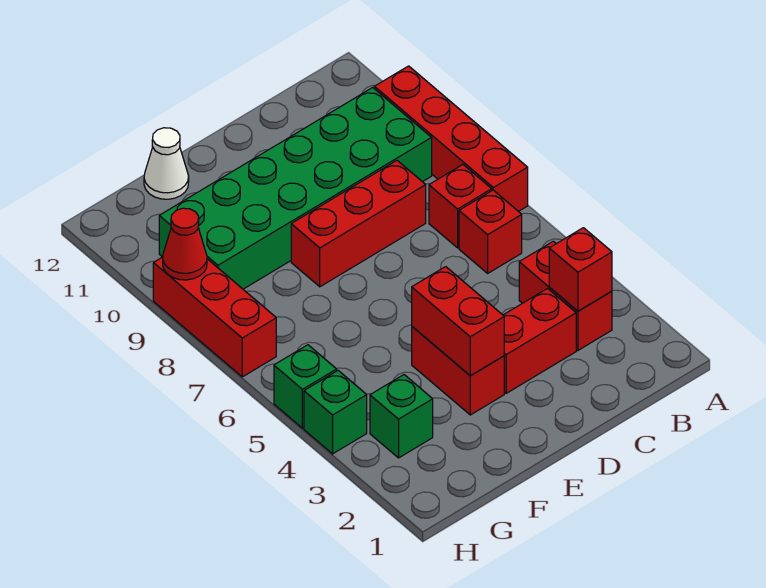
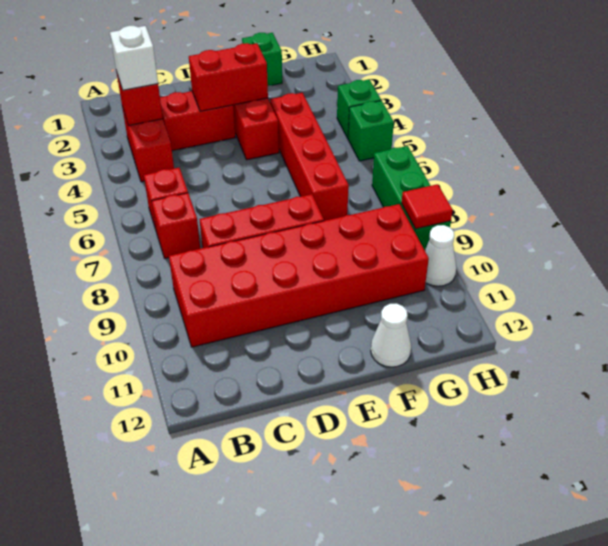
red brick A7:A10 level 1 -> red brick F4:F7 level 1
none -> white brick B3 level 3
green brick B9:G10 level 1 -> red brick B9:G10 level 1
red brick E3:E4 level 2 -> red brick D3:E3 level 2
green brick G3 level 1 -> green brick F1 level 1
red brick H7:H9 level 1 -> green brick H7:H9 level 1
red cone H9 level 2 -> red tile H9 level 2
none -> white cone H10 level 1

